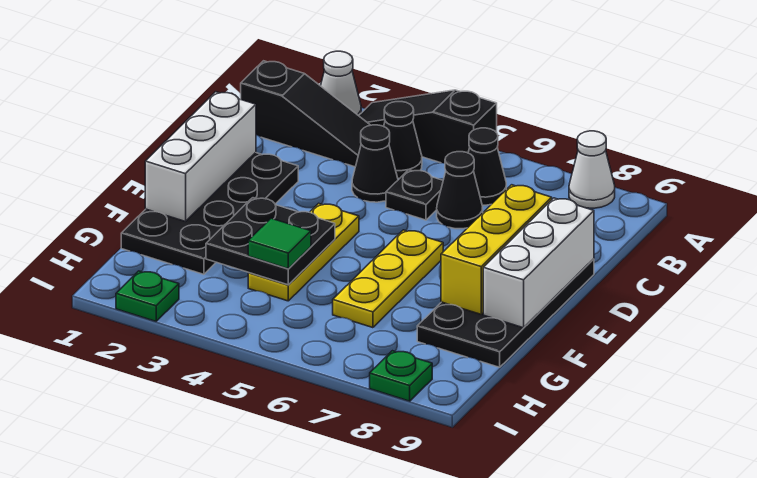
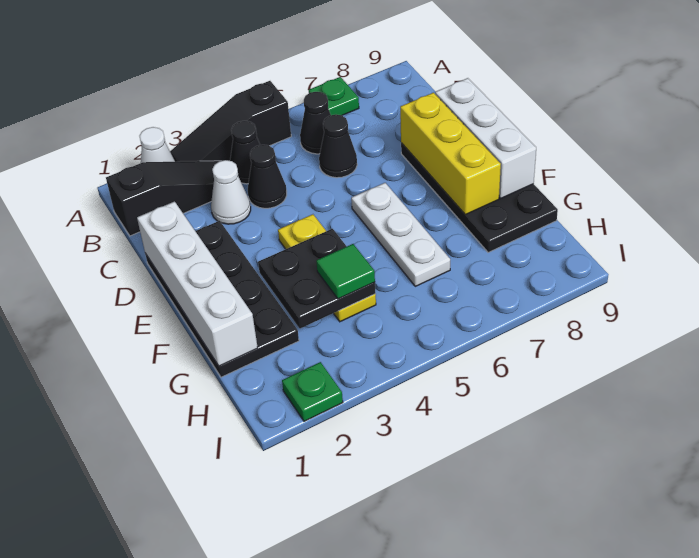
white cone A8 level 1 -> white cone C3 level 1
black plate C5 level 1 -> none
white brick D1:F1 level 2 -> white brick D1:G1 level 2
yellow plate E6:G6 level 1 -> white plate E6:G6 level 1
green plate I8 level 1 -> green plate A7 level 1

